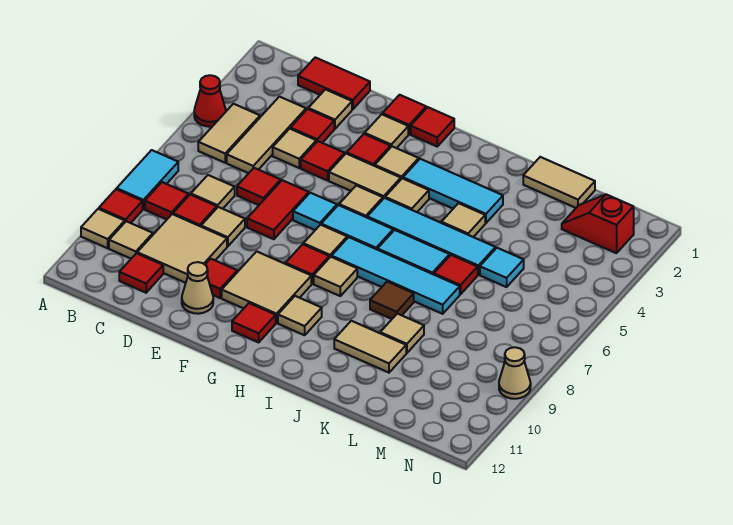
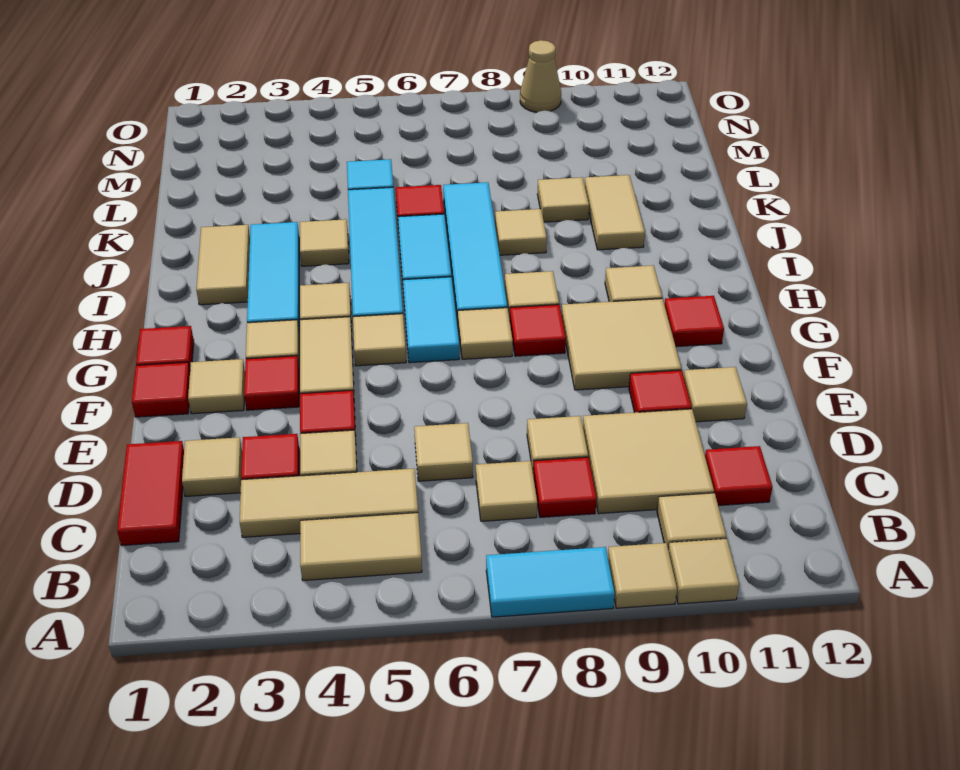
red cone A4 level 1 -> none
red tile A9 level 1 -> tan tile A9 level 1
red tile B8 level 1 -> none
red tile D6 level 1 -> tan tile D6 level 1
red tile E6:E7 level 1 -> none
tan cone E11 level 1 -> tan tile E11 level 1
cyan tile F6 level 1 -> none
brown tile J8 level 1 -> tan tile J8 level 1
tan tile K1:L1 level 1 -> tan tile I2:J2 level 1
red slope M2:N2 level 1 top N -> none

